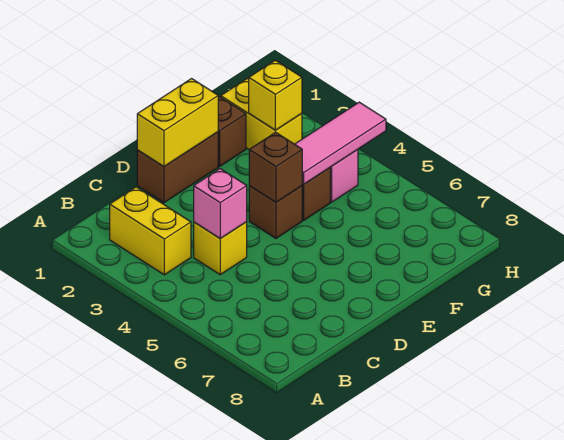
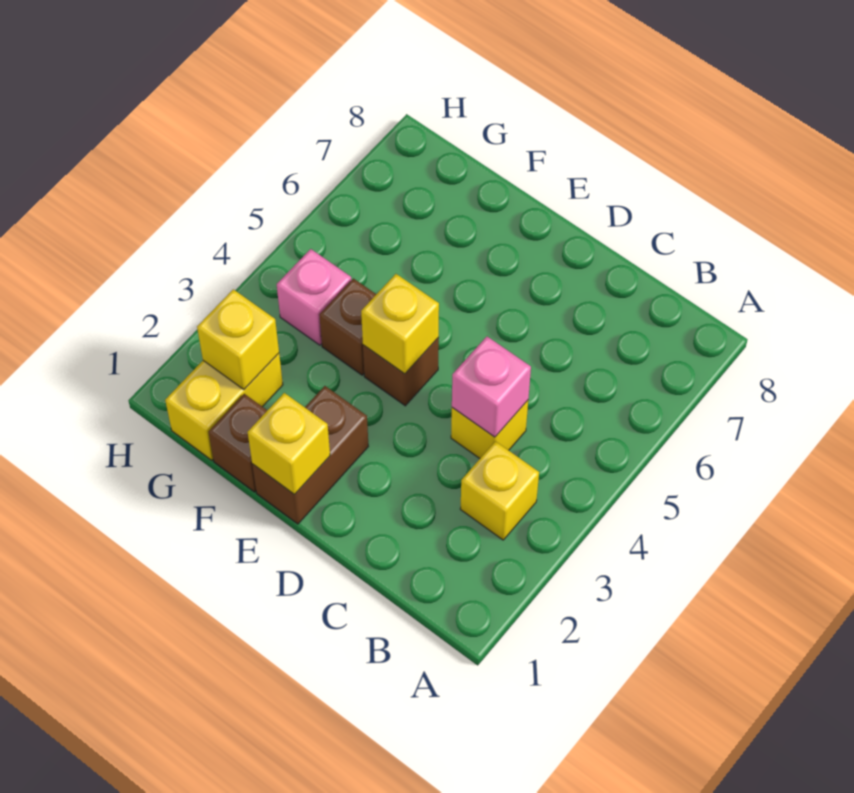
yellow brick B2:B3 level 1 -> yellow brick B3 level 1
brown brick D1:E1 level 1 -> brown brick E1:E2 level 1
yellow brick D1:E1 level 2 -> yellow brick E1 level 2
brown brick E4 level 2 -> yellow brick E4 level 2
pink tile F4:H4 level 2 -> none

